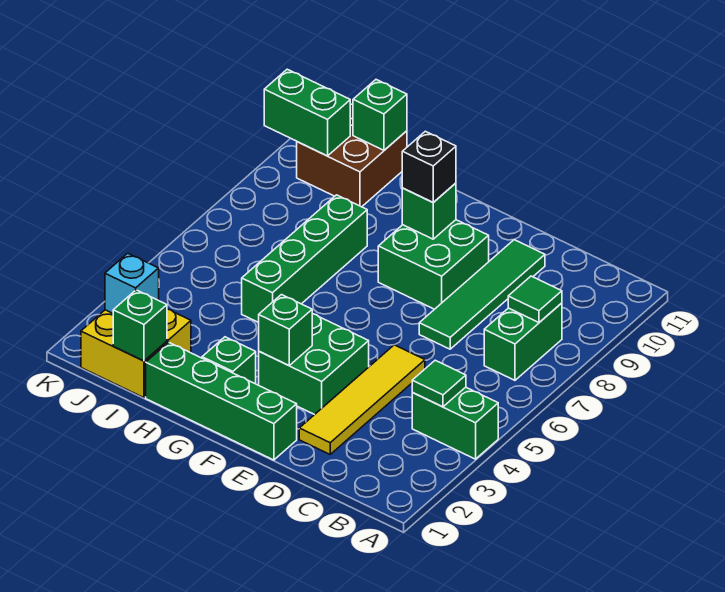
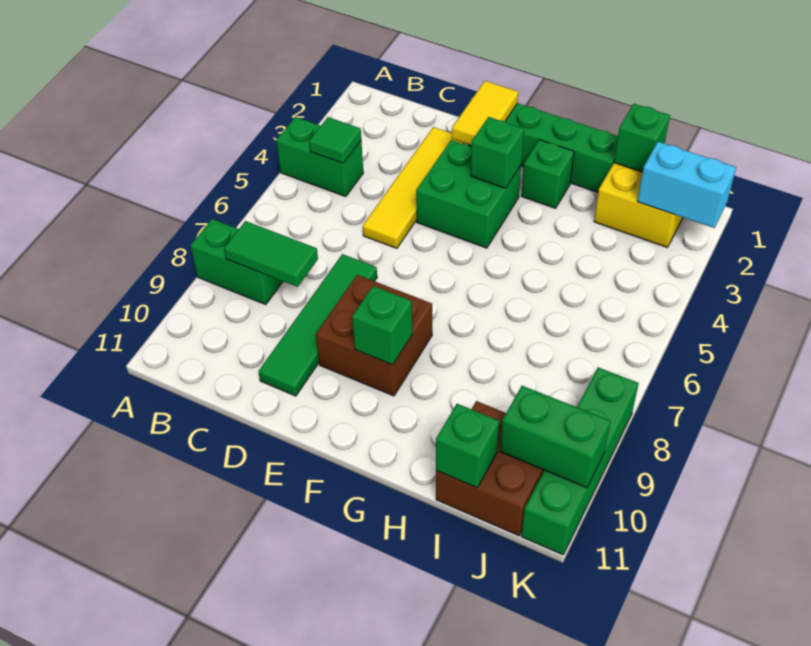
green brick B7:B8 level 1 -> green brick A8:B8 level 1
green tile B8 level 2 -> green tile B8:C8 level 2
none -> yellow tile E1:E2 level 2
green brick E8:F9 level 1 -> brown brick E8:F9 level 1
black brick F9 level 3 -> none
green brick H5:H8 level 1 -> green brick K8:K11 level 1
cyan brick J2 level 2 -> cyan brick J2:K2 level 2

